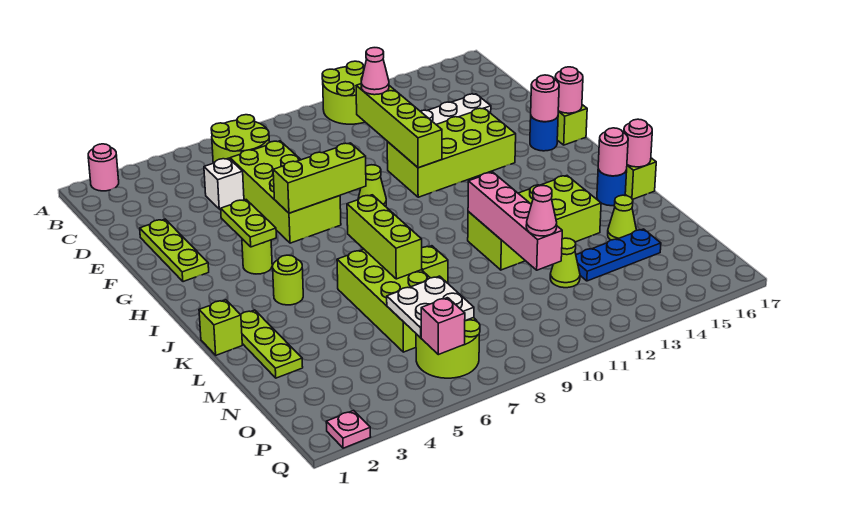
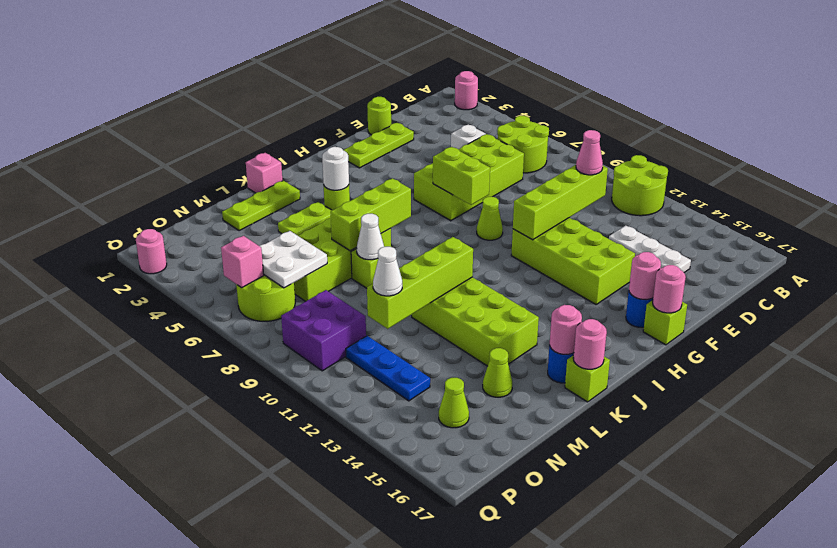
lime plate G4:H4 level 2 -> lime plate K4:L4 level 1
lime brick G6:G8 level 2 -> lime brick G7:G8 level 2
lime round brick H4 level 1 -> lime round brick E1 level 1
none -> white round brick J4 level 2
lime brick K1 level 1 -> pink brick K1 level 1
pink brick K11:N11 level 2 -> lime brick K11:N11 level 2
none -> white cone L8 level 2
pink cone N11 level 3 -> white cone N11 level 3
lime cone N12 level 1 -> lime cone O15 level 1
blue plate N13:N15 level 1 -> blue plate O11:O13 level 1
none -> purple brick O9:P10 level 1
pink plate Q2 level 1 -> pink round brick Q2 level 1

